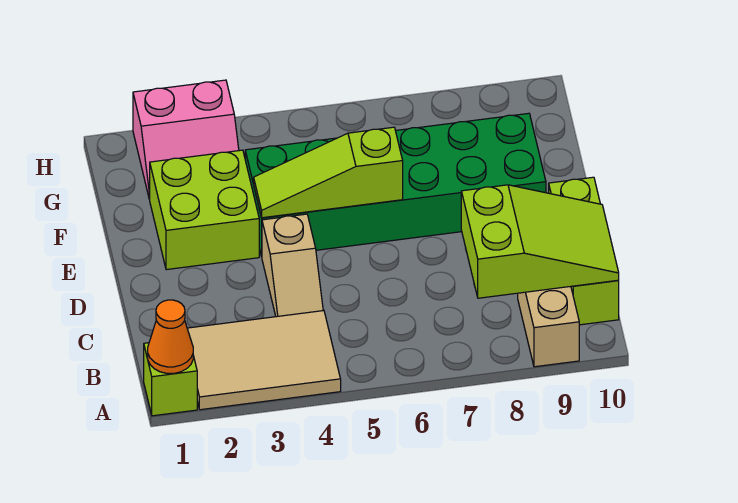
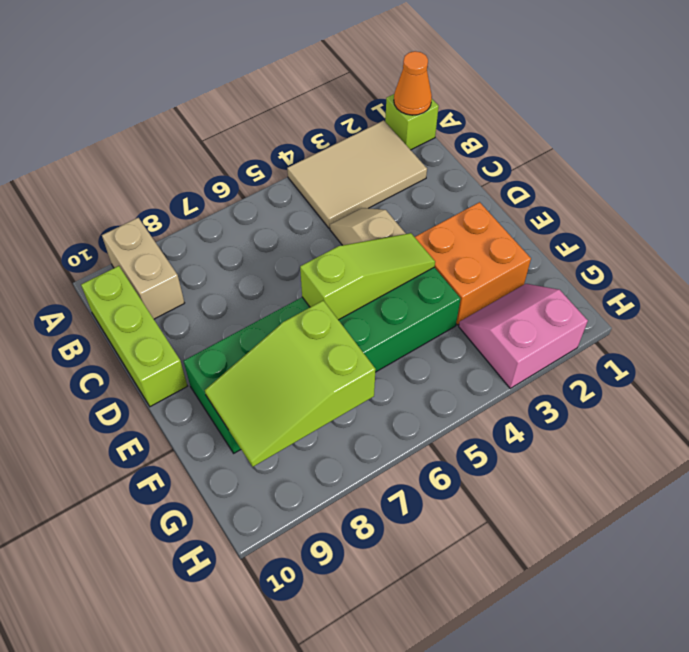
lime slope B8:C10 level 2 top 8 -> lime slope F7:G9 level 2 top 7
lime brick E2:F3 level 1 -> orange brick E2:F3 level 1

